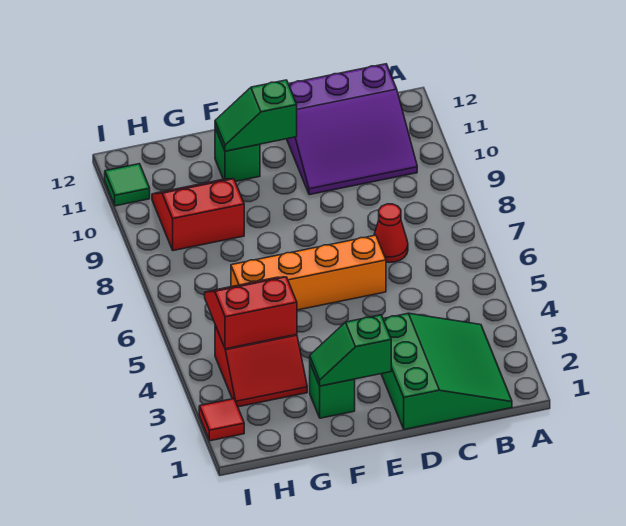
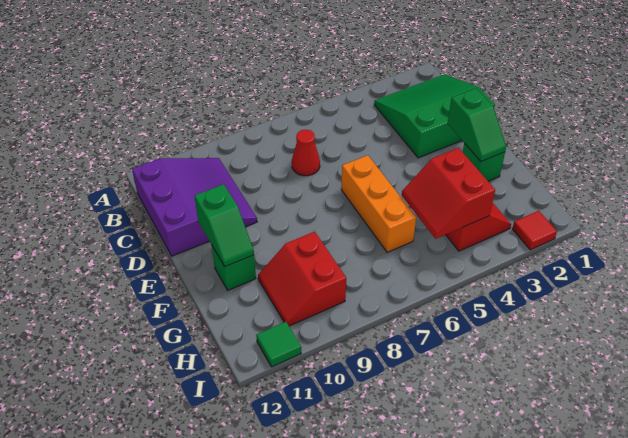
orange brick D6:G6 level 1 -> orange brick E6:G6 level 1

